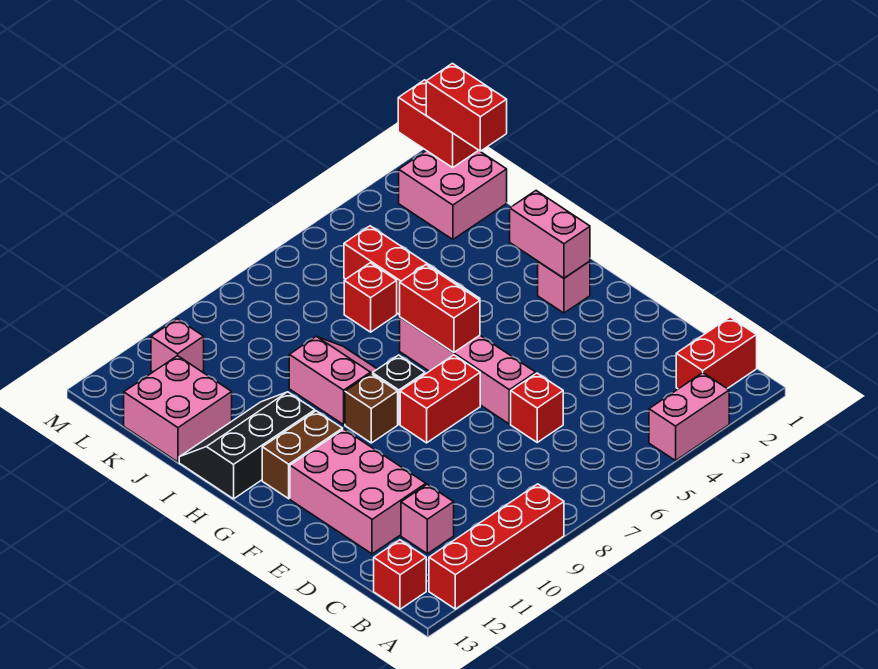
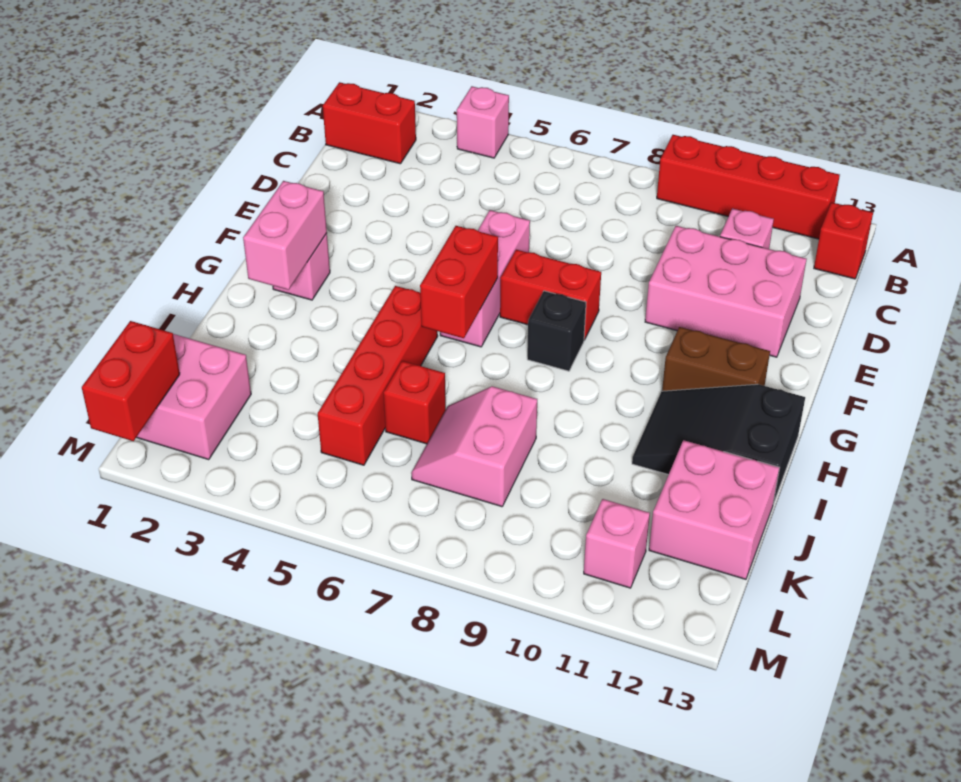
pink brick A3:A4 level 1 -> pink brick A4 level 1
red brick D6 level 1 -> none
pink brick D11:F12 level 1 -> pink brick D10:E12 level 1
pink brick E6:H6 level 1 -> pink brick E6:G6 level 1
brown brick G9 level 1 -> none
pink slope H8:I9 level 1 top 9 -> pink slope J7:K8 level 1 top 8
black slope H11:I13 level 1 top H -> black slope H11:I13 level 1 top 13
red brick K1:L1 level 3 -> none

